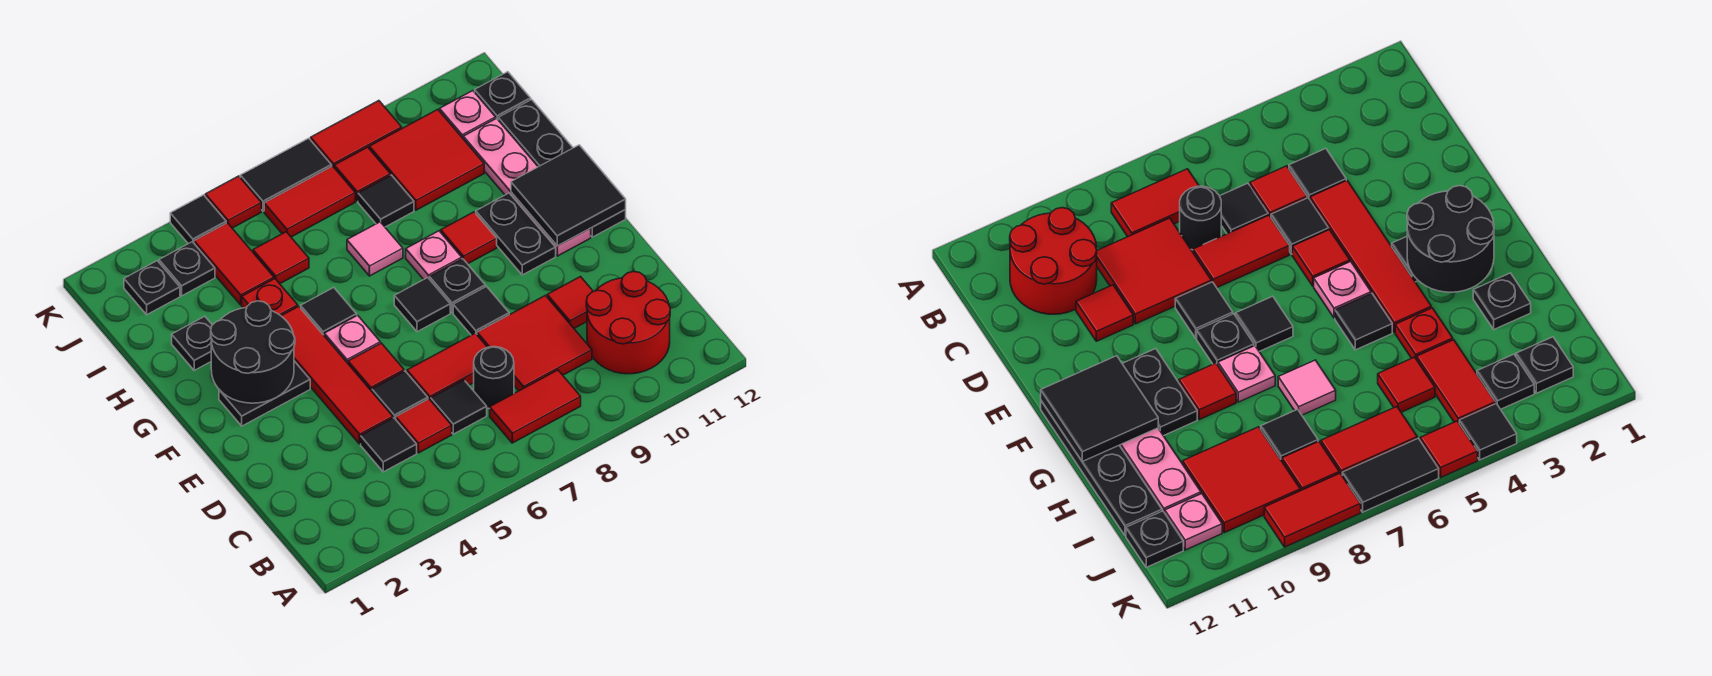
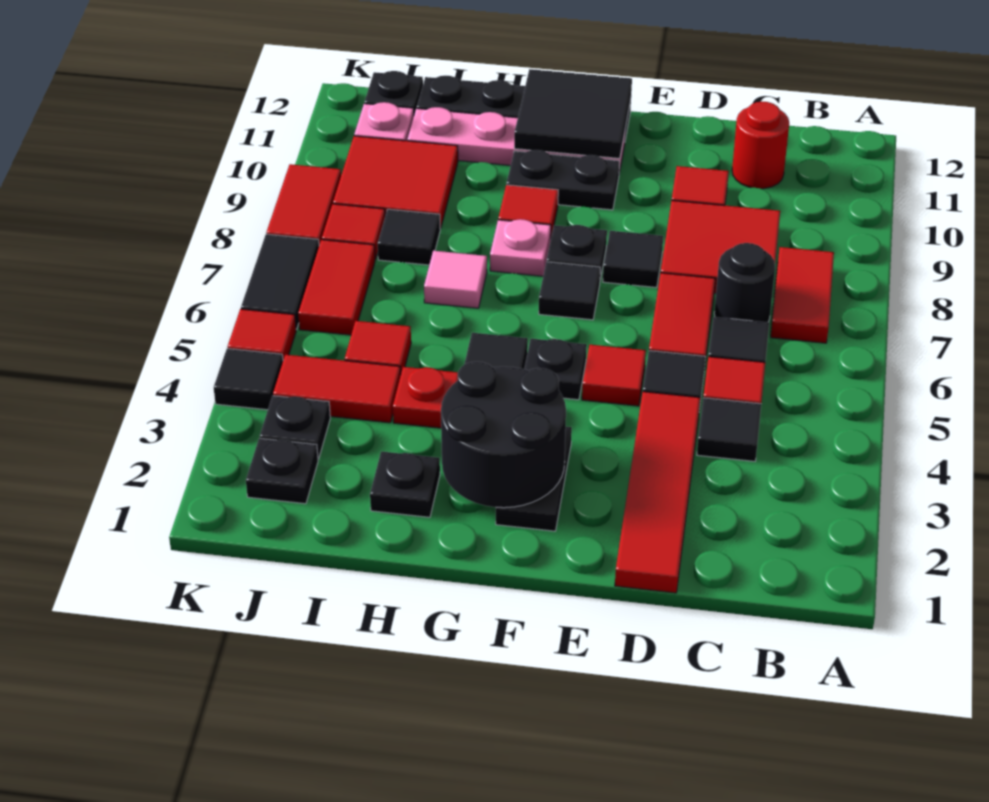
red round brick B10:C11 level 1 -> red round brick C11 level 1
red tile D4:G4 level 1 -> red tile D1:D4 level 1
pink plate F5 level 1 -> black plate F5 level 1

